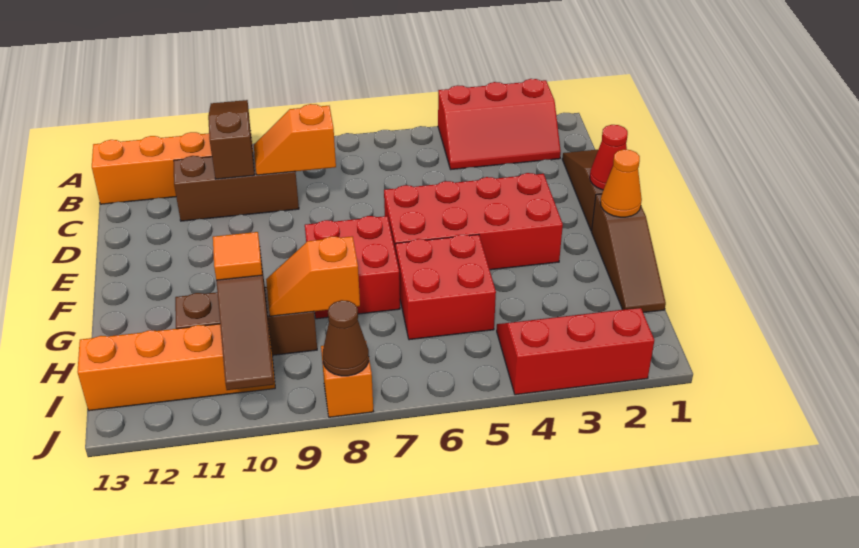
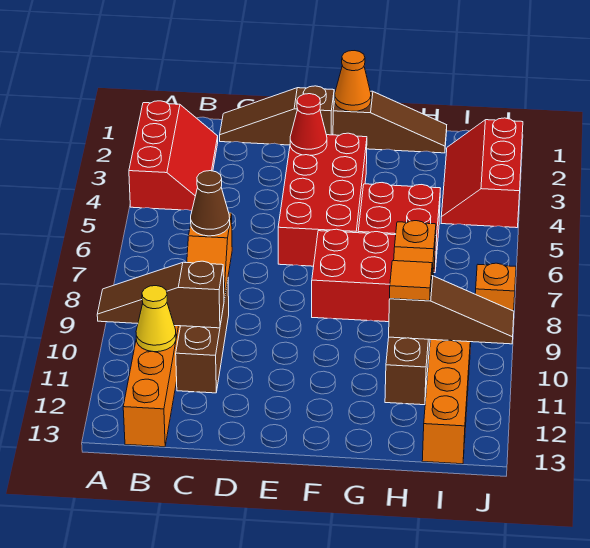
none -> yellow cone B11 level 2
red cone E1 level 2 -> red cone E3 level 2
brown cone J8 level 2 -> brown cone C8 level 3

